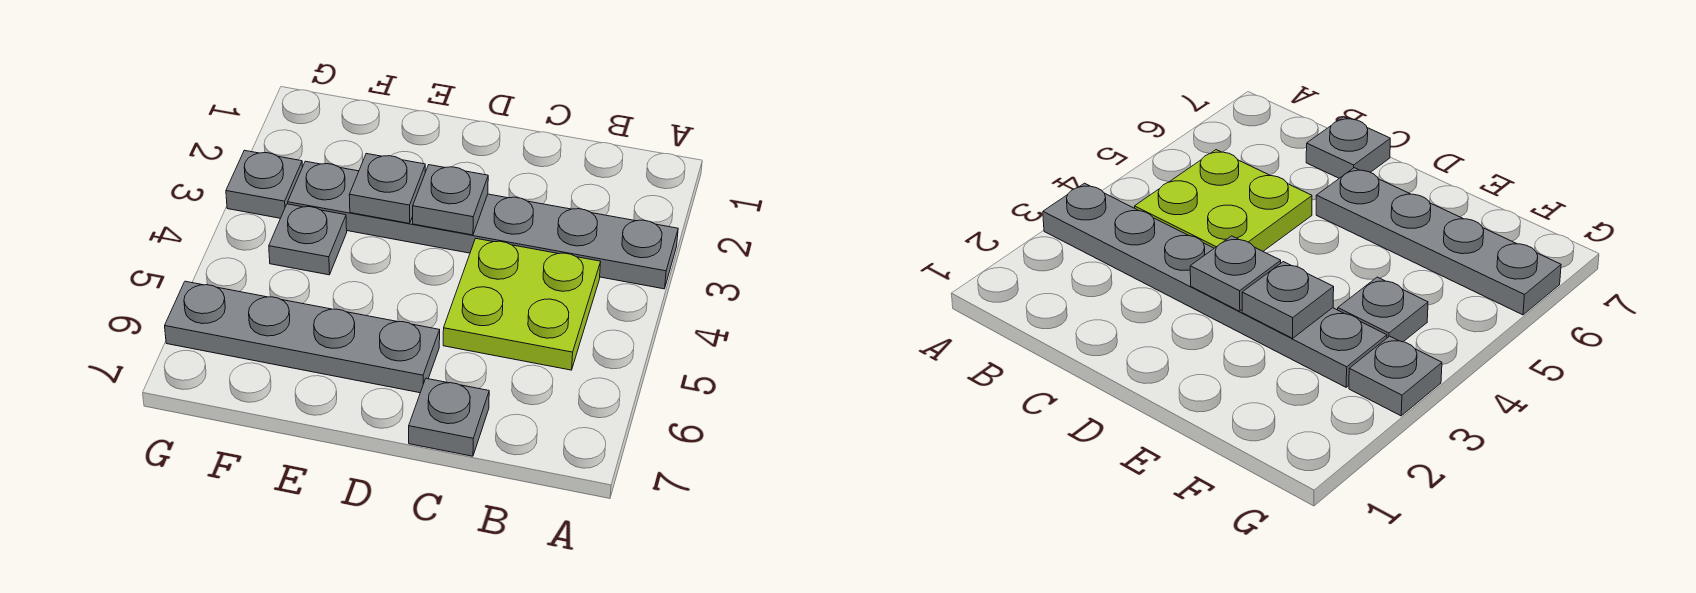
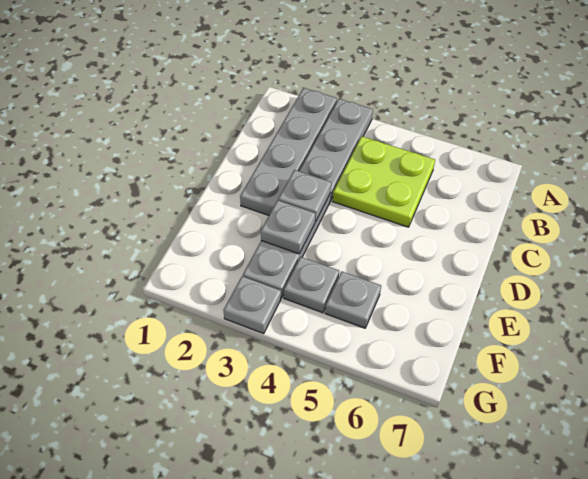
grey plate C7 level 1 -> grey plate F5 level 1
grey plate D6:G6 level 1 -> grey plate A2:D2 level 1

